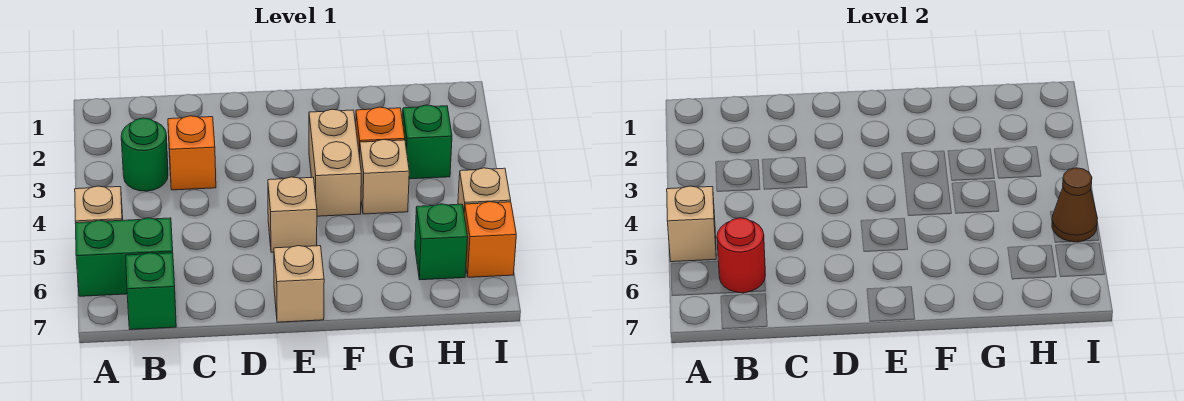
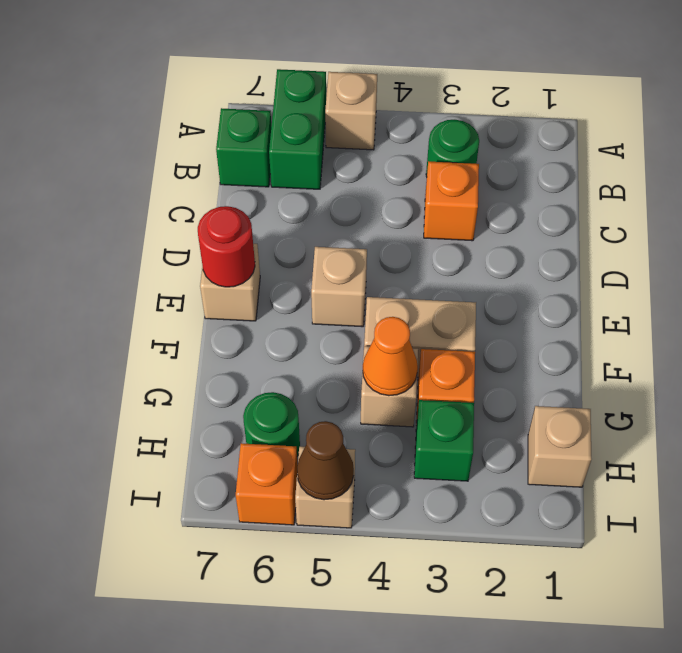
tan brick A5 level 2 -> tan brick H1 level 1
red round brick B6 level 2 -> red round brick E7 level 2
none -> orange cone G4 level 2
green brick H6 level 1 -> green round brick H6 level 1

